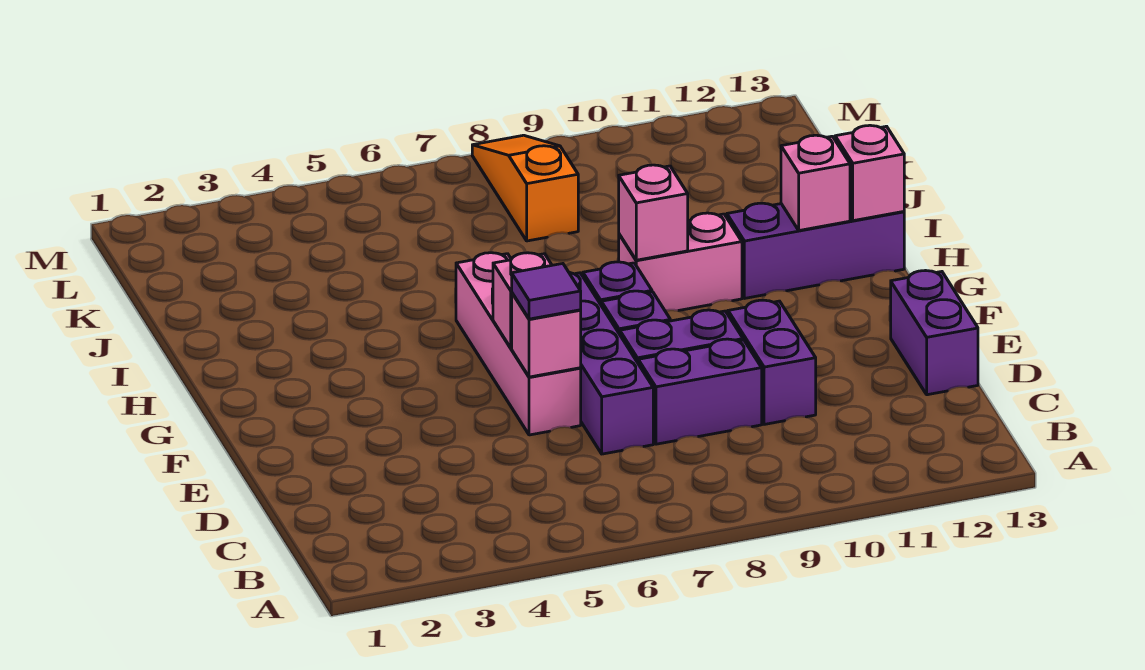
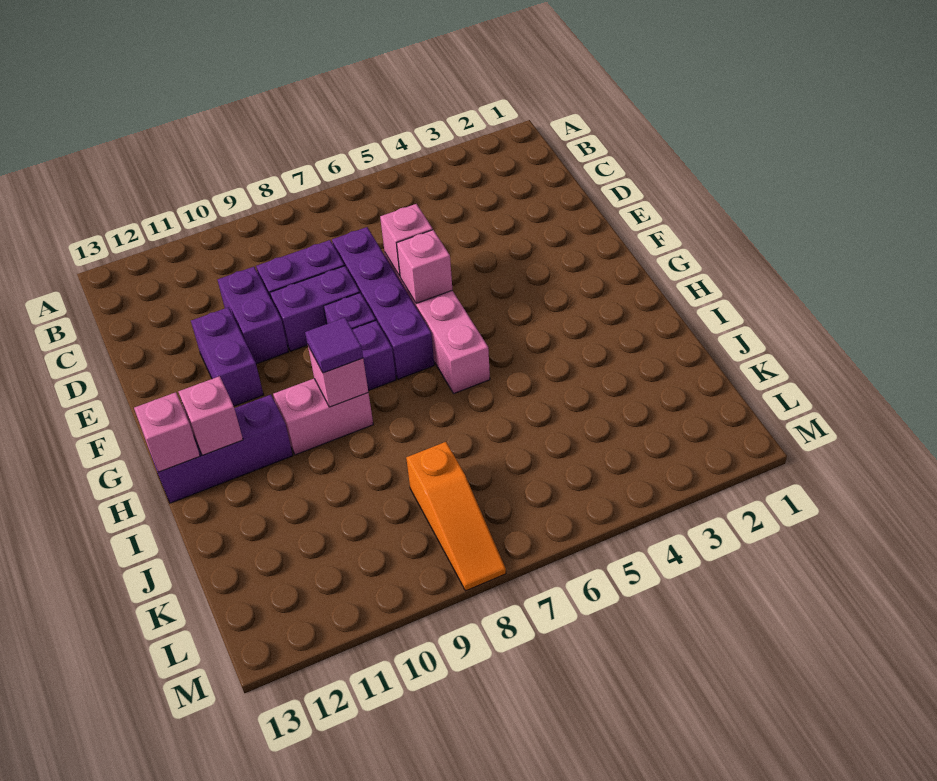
purple brick D13:E13 level 1 -> purple brick E11:F11 level 1
purple tile E6 level 3 -> purple tile H9 level 3

